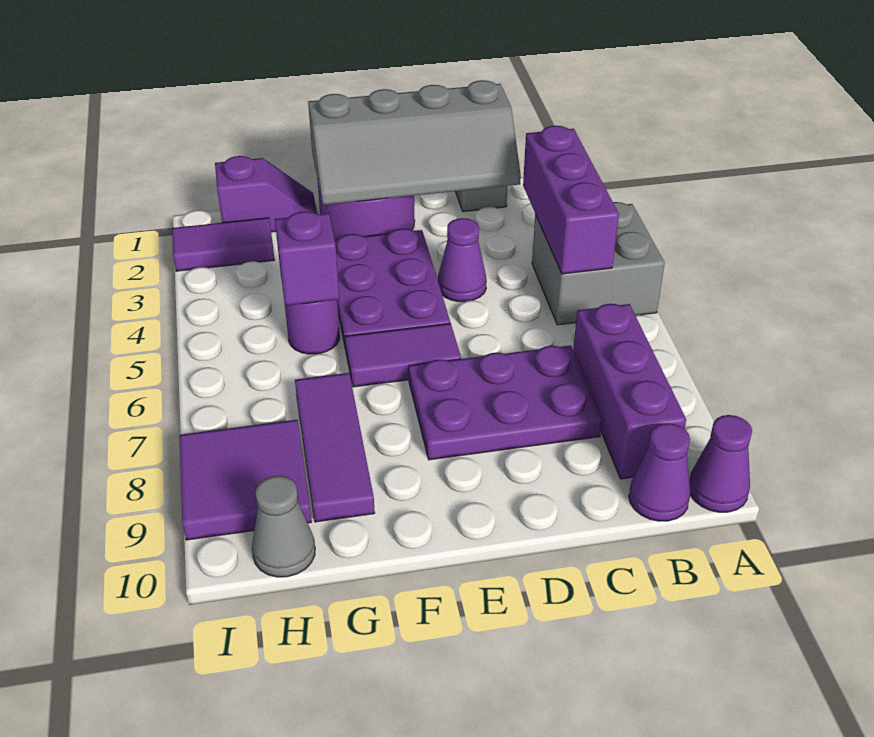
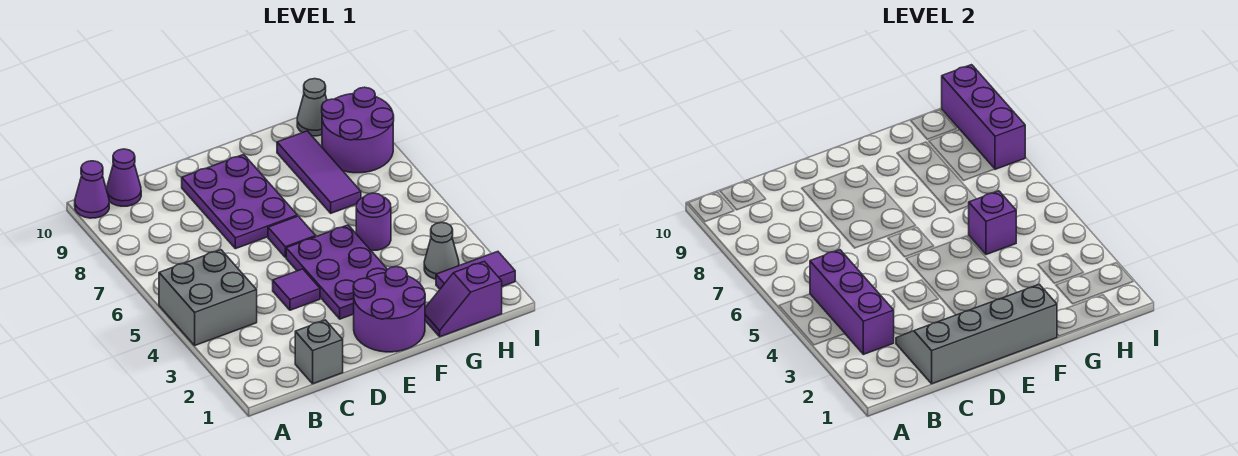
purple brick B7:B9 level 1 -> purple brick I8:I10 level 2
purple plate C7:E8 level 1 -> purple plate D7:E9 level 1
purple cone D4 level 1 -> purple tile D4 level 1
purple tile E6:F6 level 1 -> purple tile E6 level 1
none -> grey cone H3 level 1
purple tile H8:I9 level 1 -> purple round brick H8:I9 level 1

